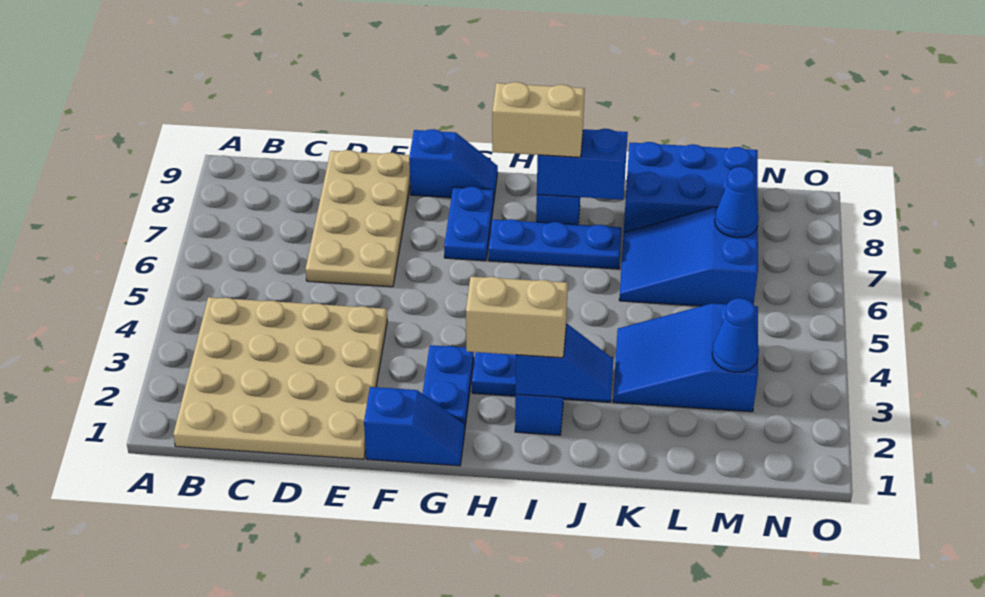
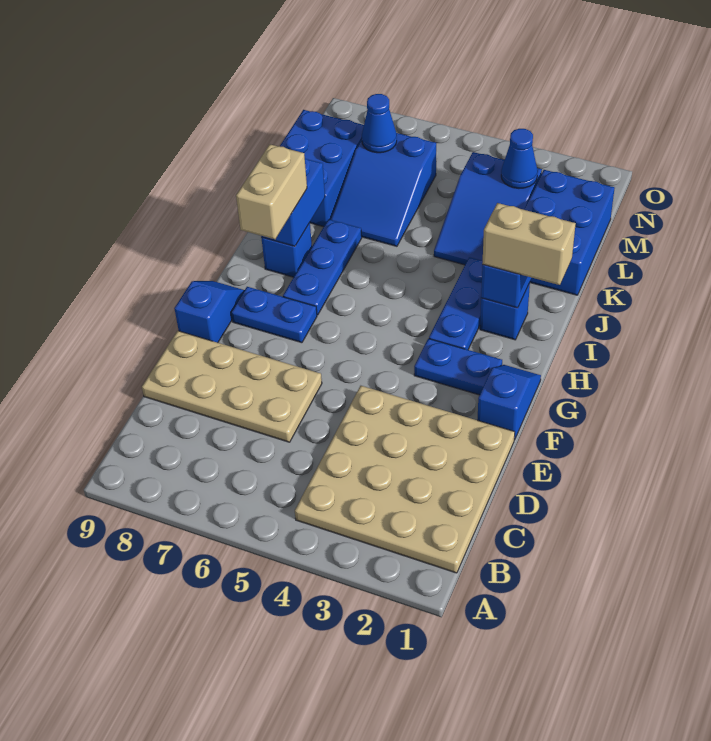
tan brick H2:I2 level 3 -> tan brick I1:I2 level 3
none -> blue brick K1:M2 level 1

